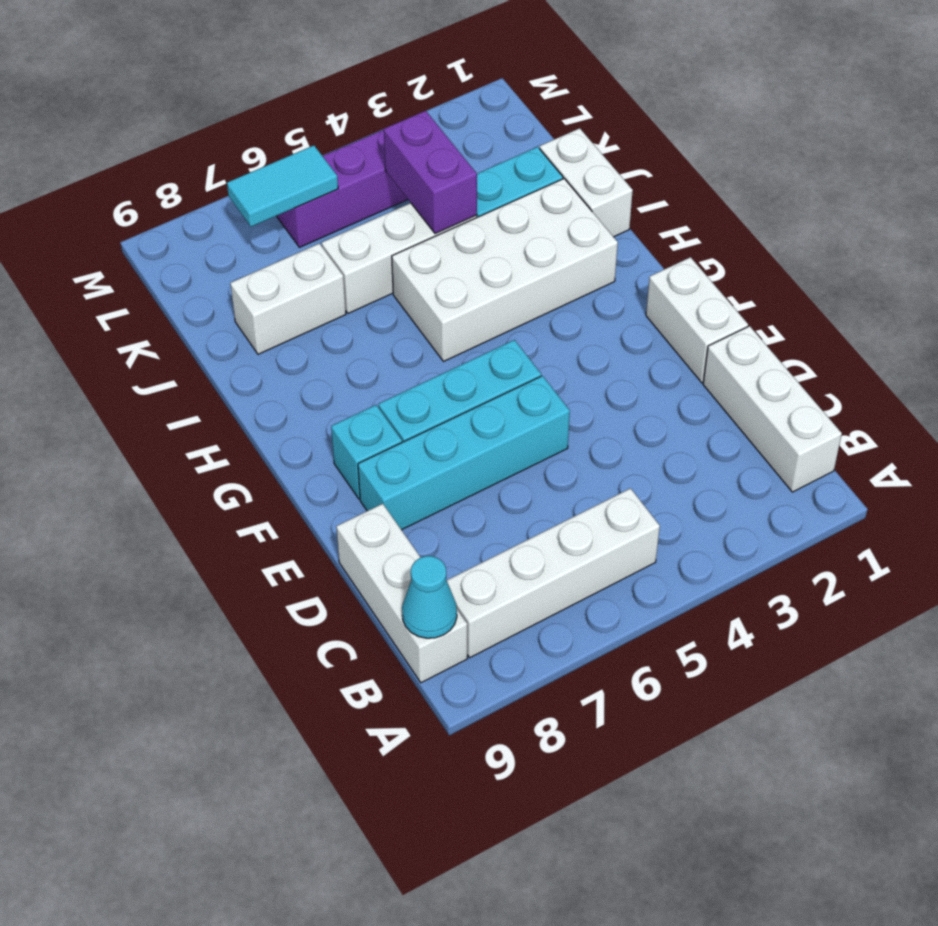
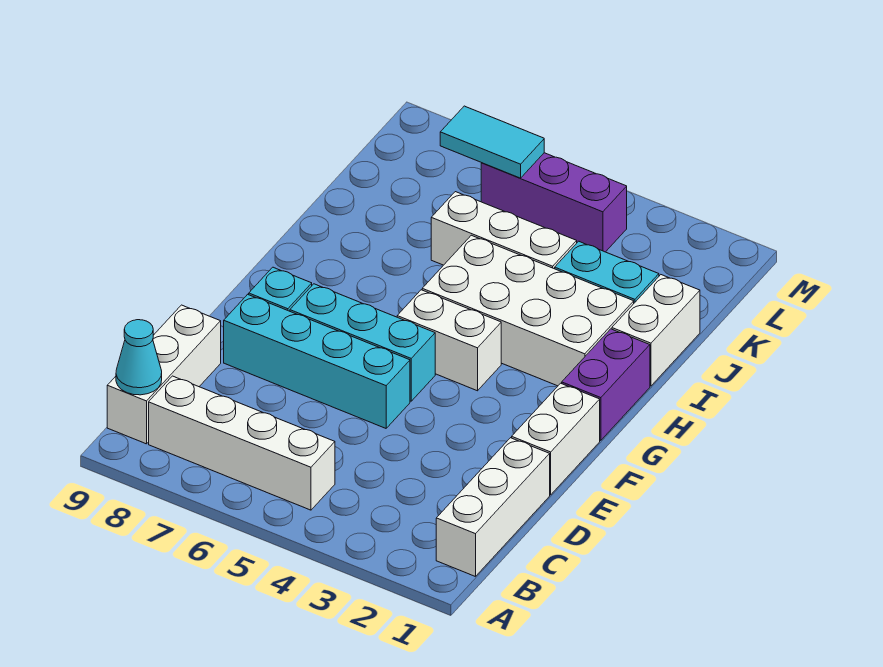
purple brick J4:K4 level 2 -> purple brick G1:H1 level 1
white brick J7:J8 level 1 -> white brick G4:G5 level 1

